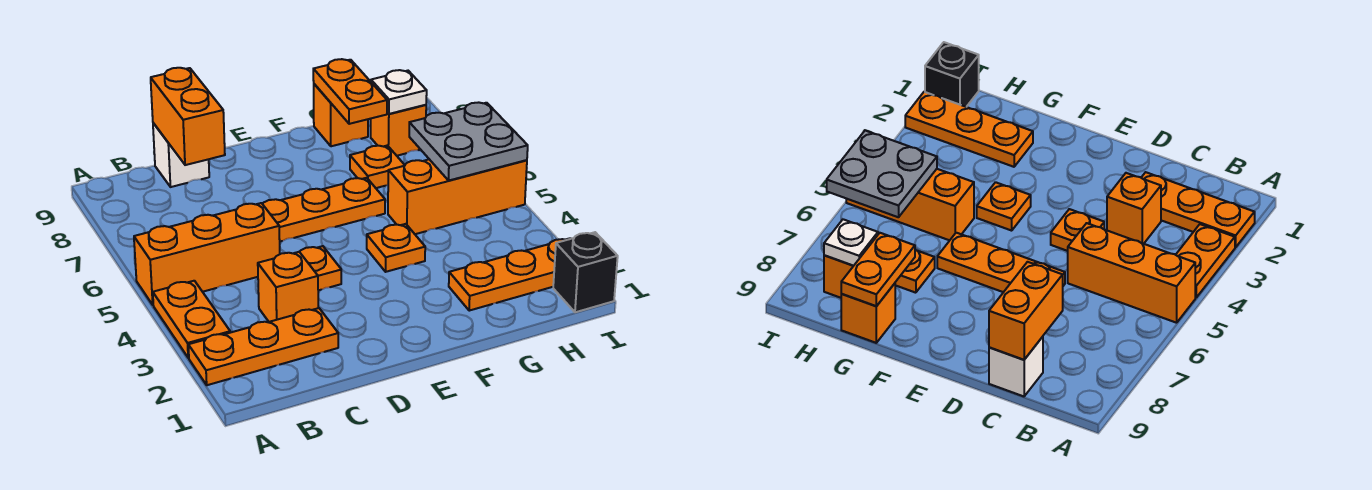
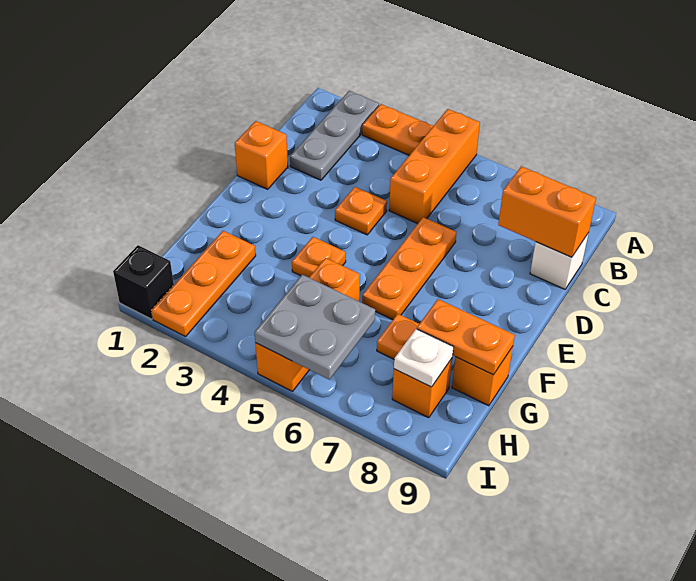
orange plate A2:C2 level 1 -> grey plate A2:C2 level 1
orange brick C3 level 1 -> orange brick D1 level 1

